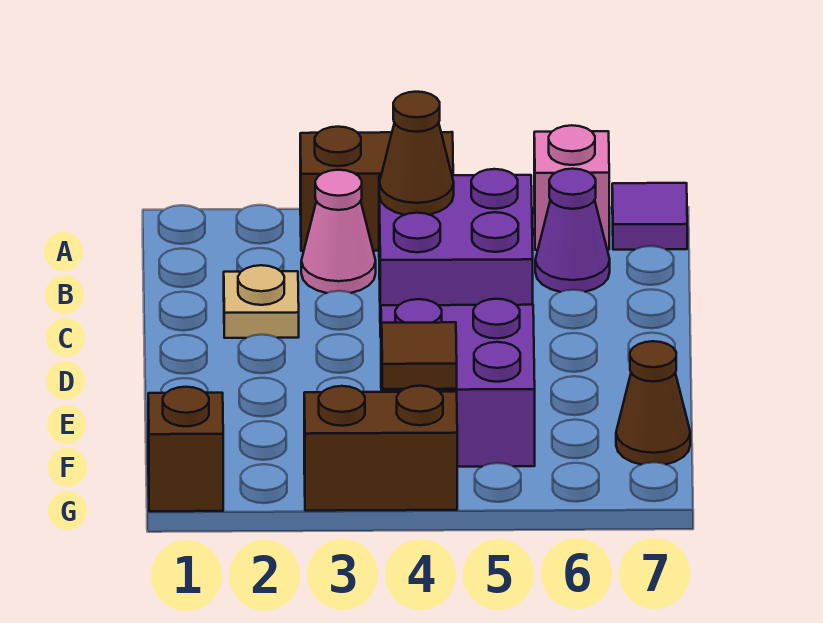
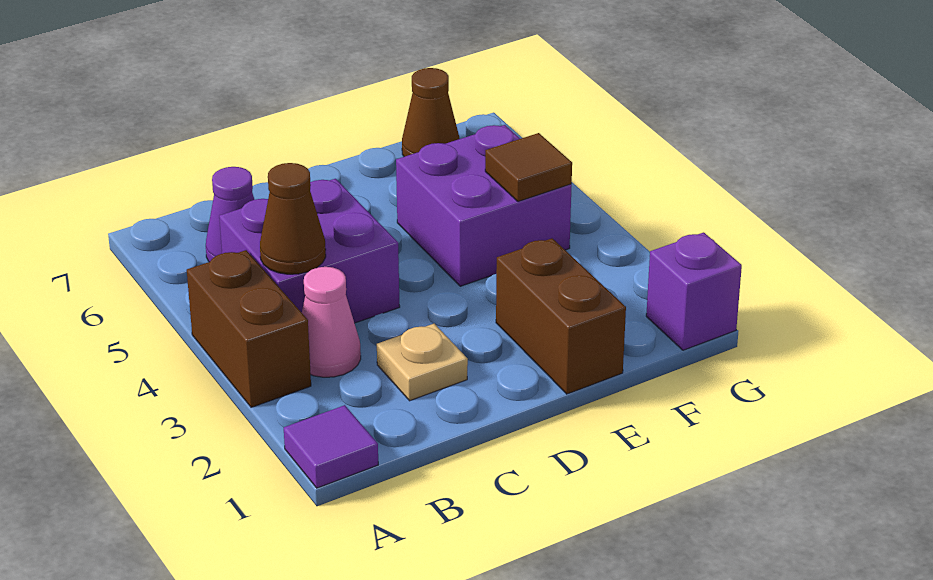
pink brick A6 level 1 -> none
purple tile A7 level 1 -> purple tile A1 level 1
brown brick G1 level 1 -> purple brick G1 level 1
brown brick G3:G4 level 1 -> brown brick E1:E2 level 1

